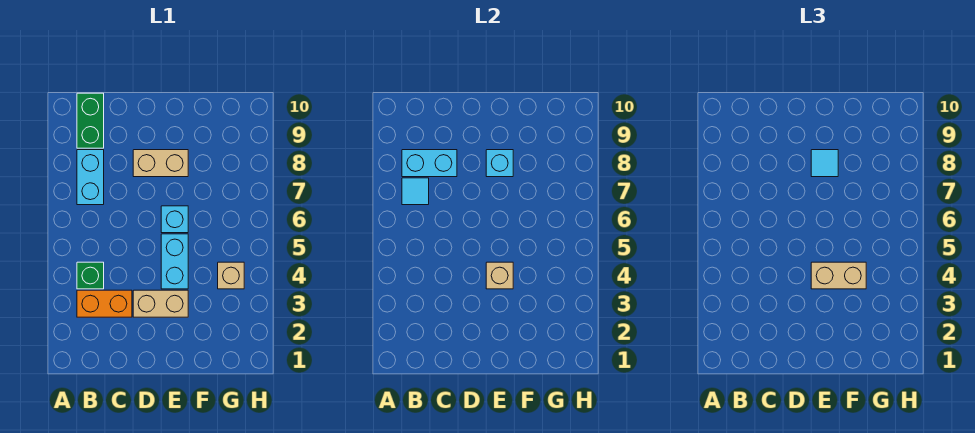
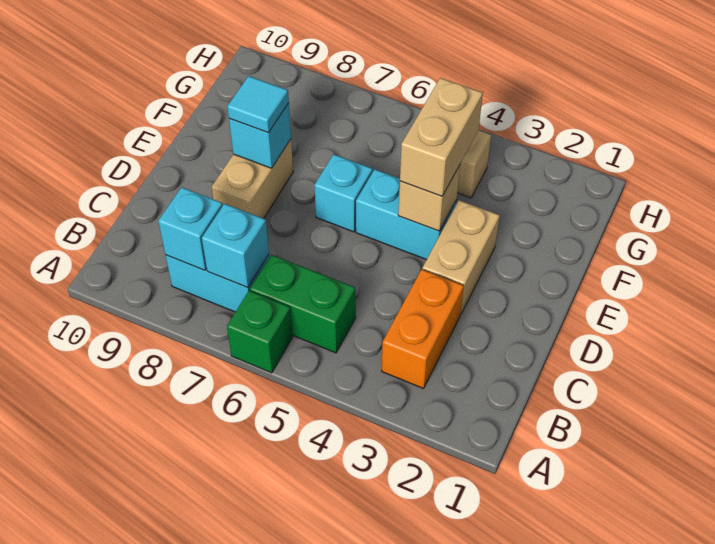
green brick B4 level 1 -> green brick A6 level 1
cyan tile B7 level 2 -> cyan brick B7 level 2
cyan brick B8:C8 level 2 -> cyan brick B8 level 2
green brick B9:B10 level 1 -> green brick B5:B6 level 1

